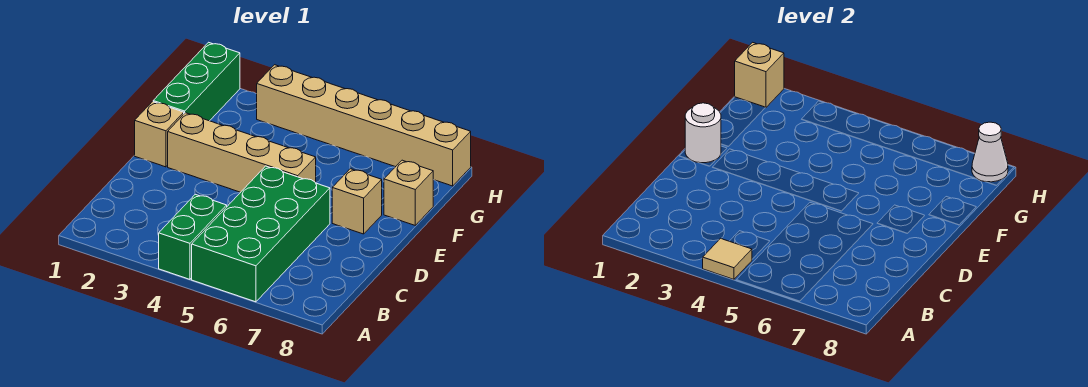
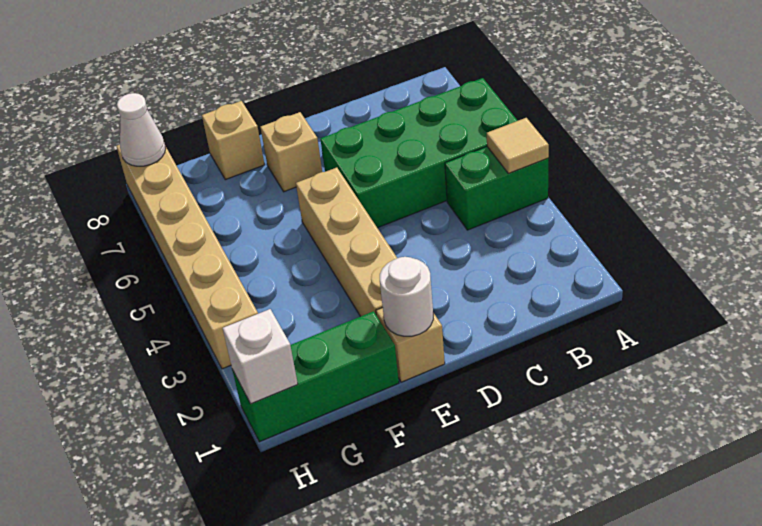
tan brick H1 level 2 -> white brick H1 level 2

